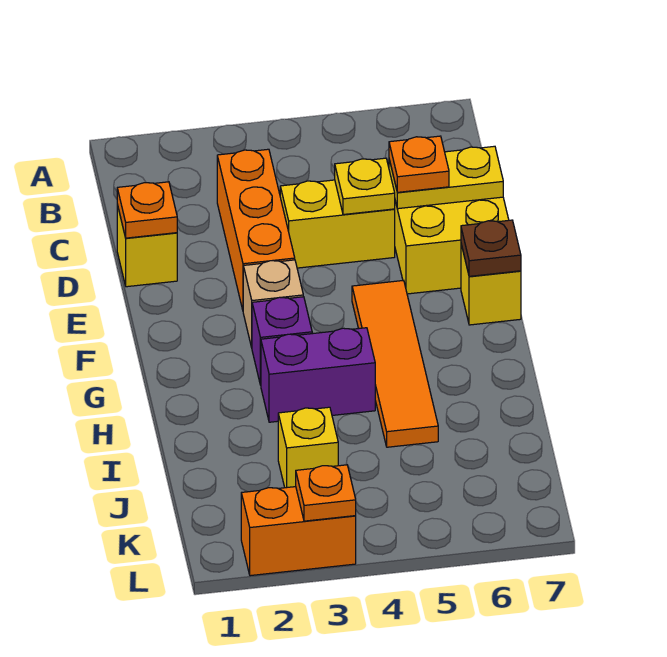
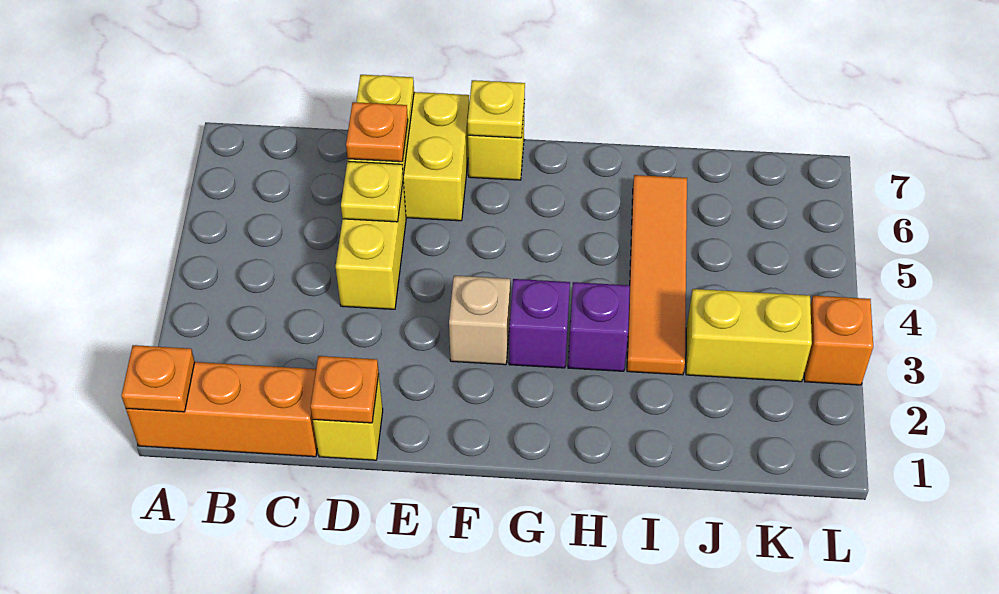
orange brick C3:E3 level 1 -> orange brick A1:C1 level 1
orange tile F5:I5 level 1 -> orange tile I3:I6 level 1
brown plate F7 level 2 -> yellow plate F7 level 2
purple brick H3:H4 level 1 -> purple brick H3 level 1
yellow brick J3 level 1 -> yellow brick J3:K3 level 1
orange brick L2:L3 level 1 -> orange brick L3 level 1
orange plate L3 level 2 -> orange plate A1 level 2

